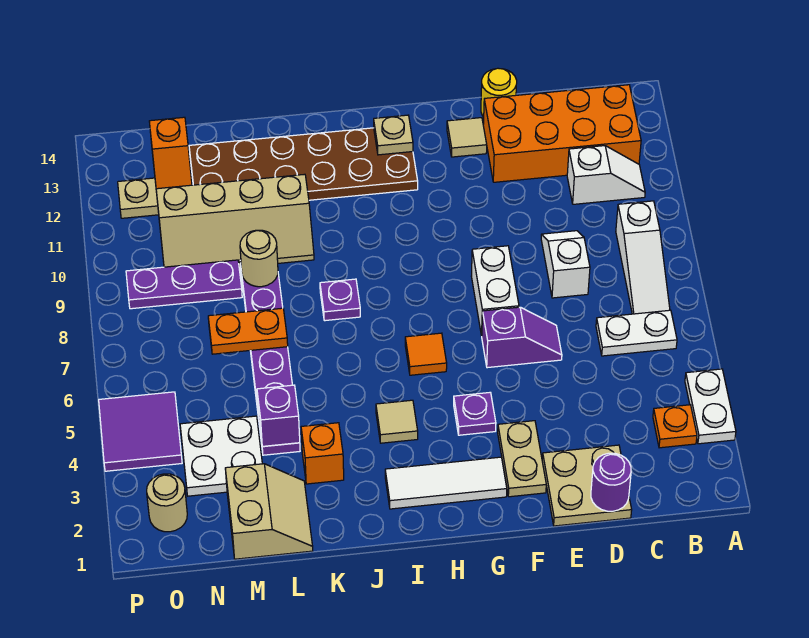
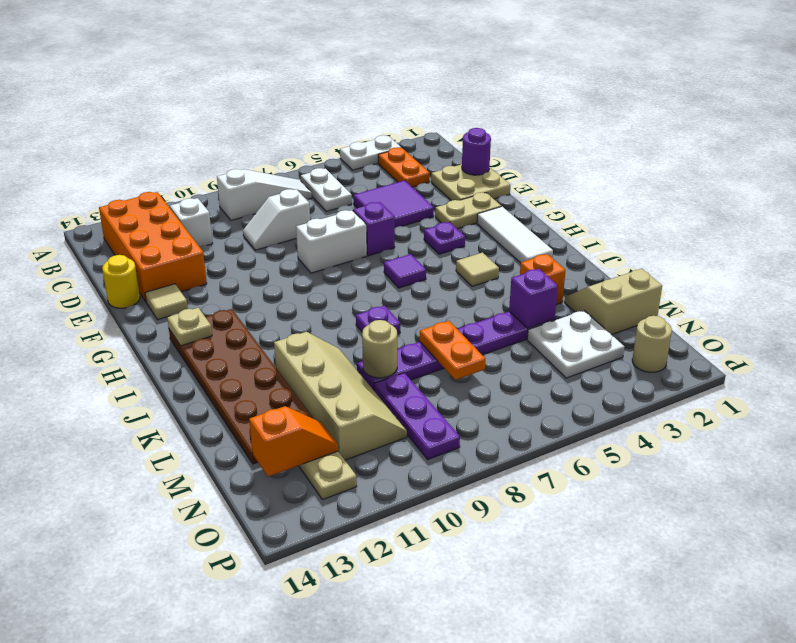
orange plate B3 level 1 -> orange plate B3:C3 level 1
orange tile H6 level 1 -> purple tile H6 level 1
purple tile O4:P5 level 1 -> purple tile D4:E5 level 1

